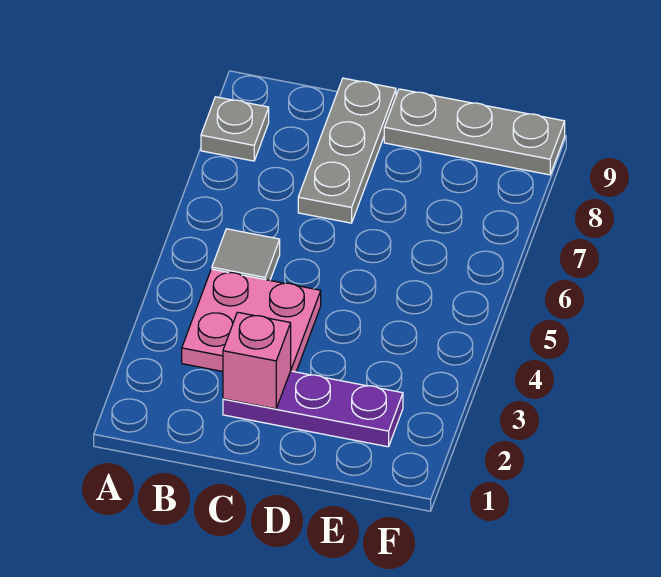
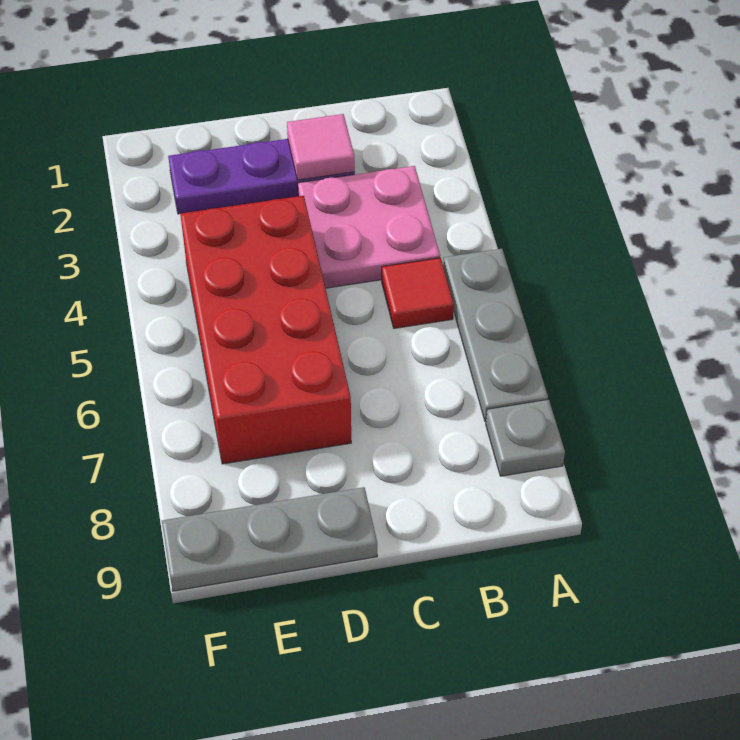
grey tile B5 level 1 -> red tile B5 level 1
pink brick C2 level 2 -> pink tile C2 level 2
grey plate C7:C9 level 1 -> grey plate A5:A7 level 1
none -> red brick D4:E7 level 1

